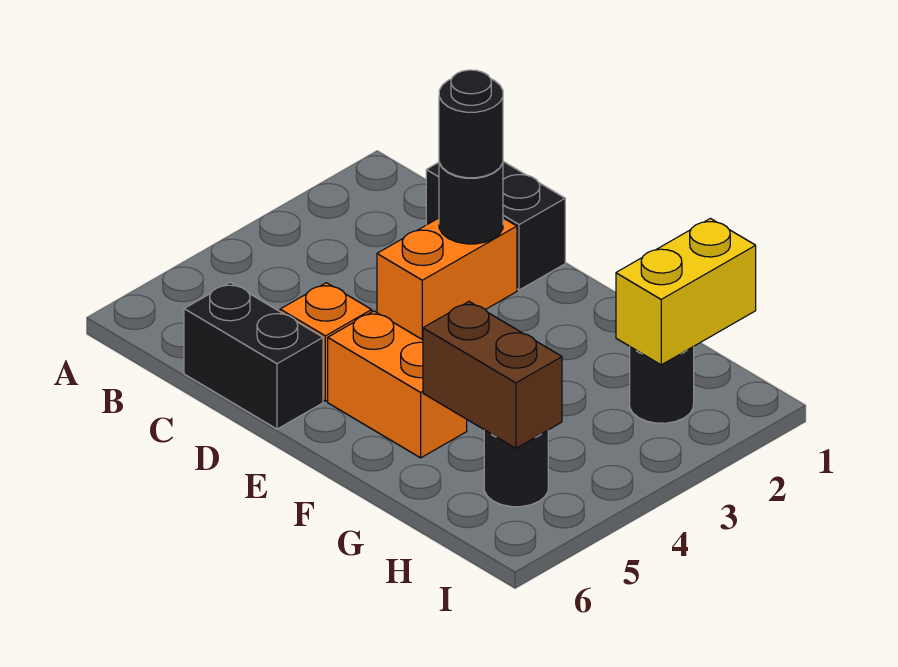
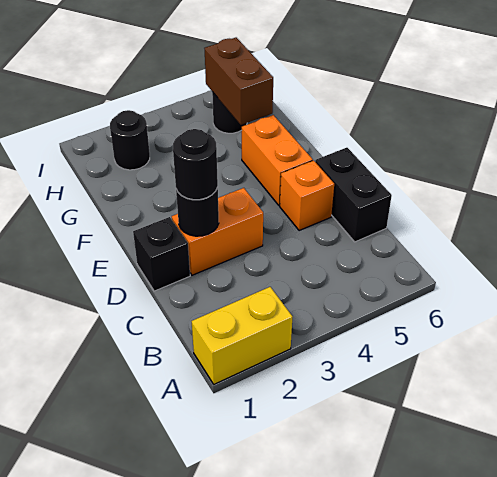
black brick C1:D1 level 1 -> black brick D1 level 1
yellow brick H1:H2 level 2 -> yellow brick A1:A2 level 1

